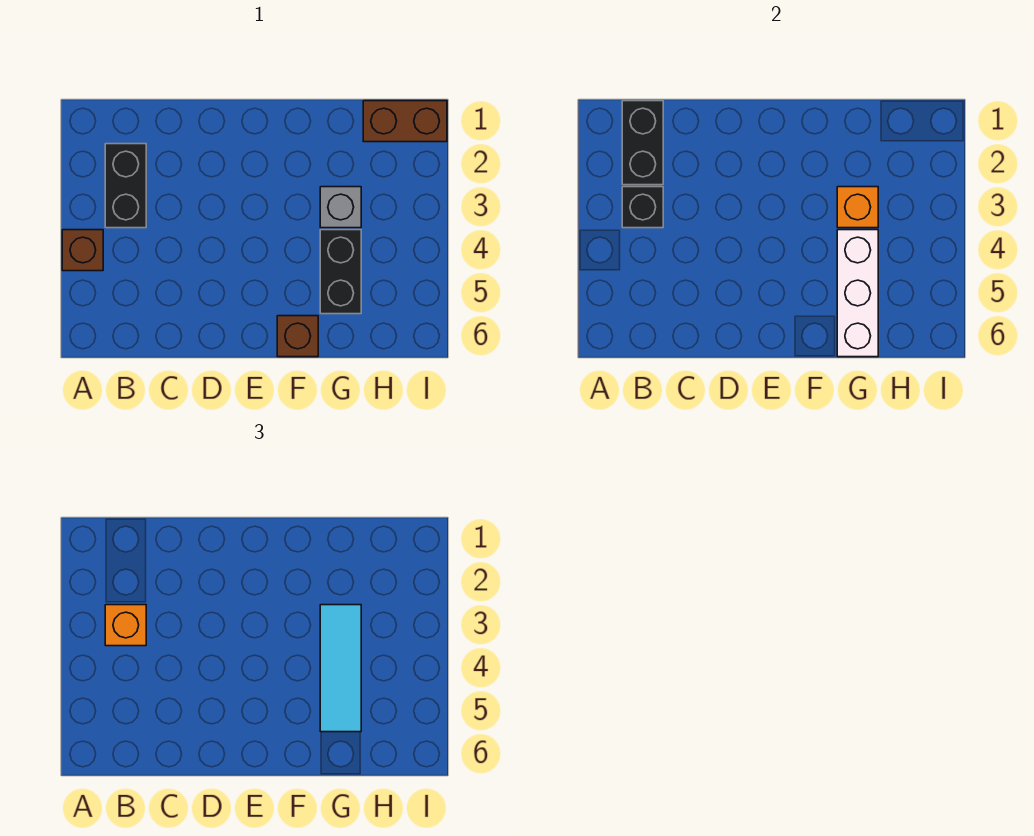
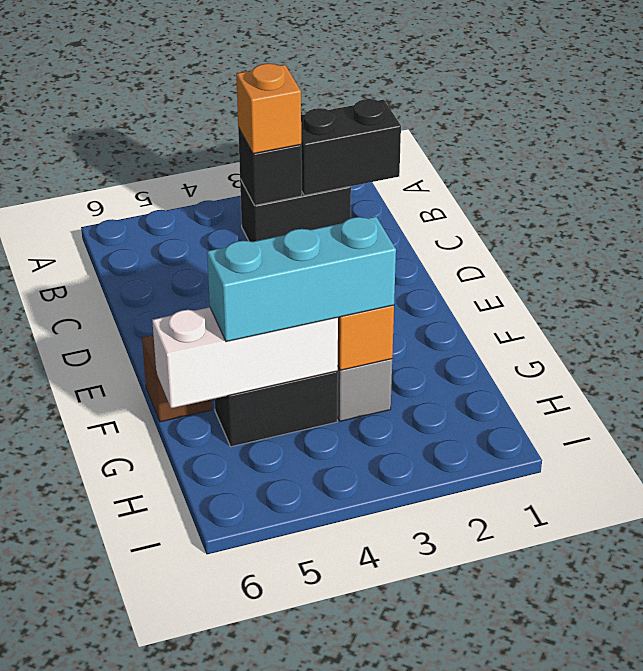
brown brick A4 level 1 -> none
cyan tile G3:G5 level 3 -> cyan brick G3:G5 level 3
brown brick H1:I1 level 1 -> none

